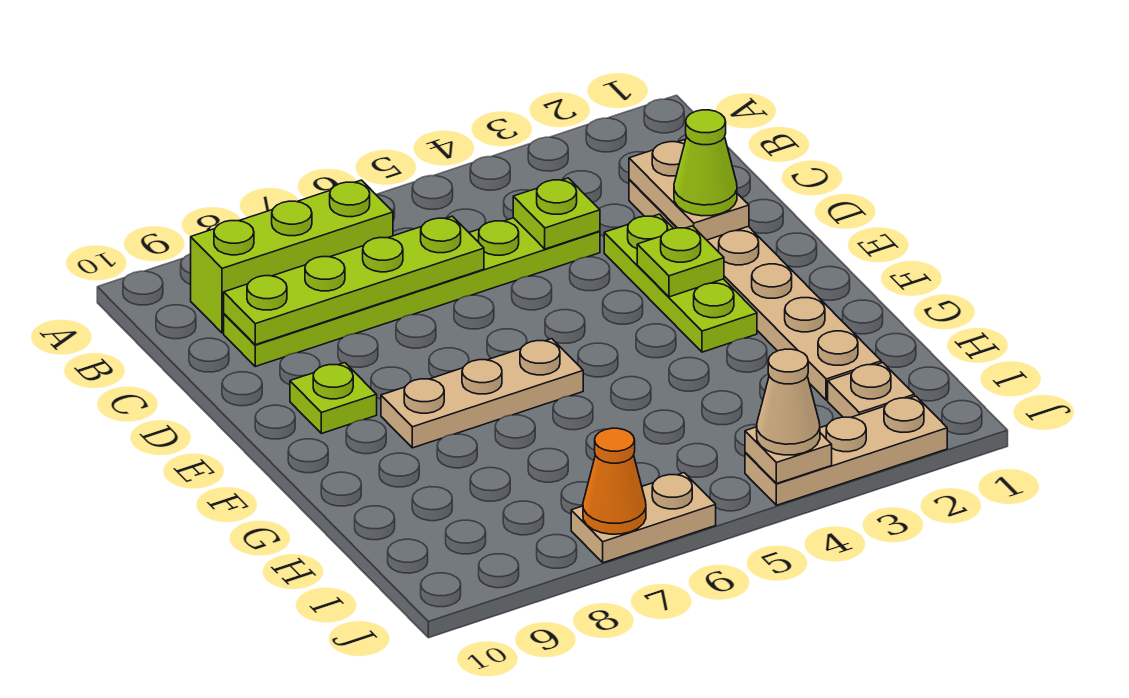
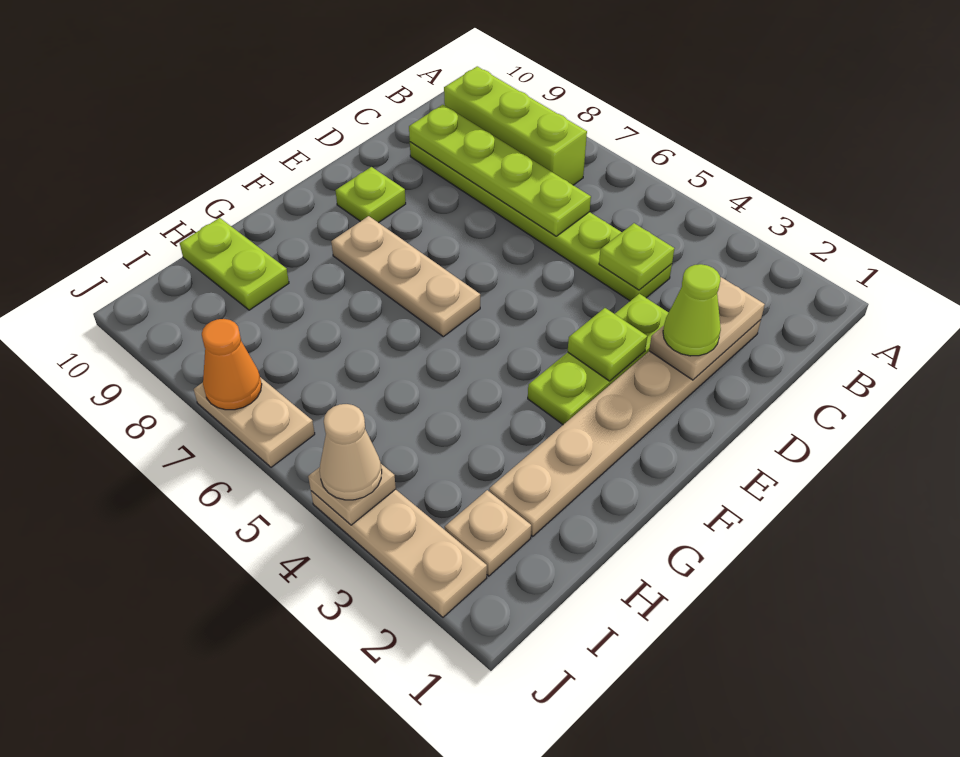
none -> lime plate H9:H10 level 1

